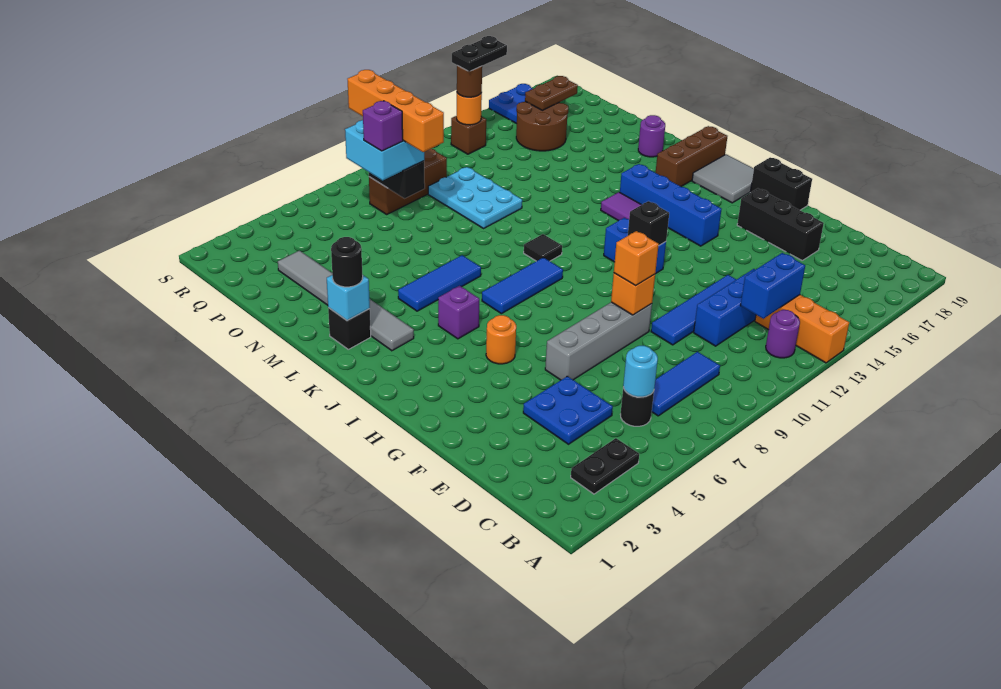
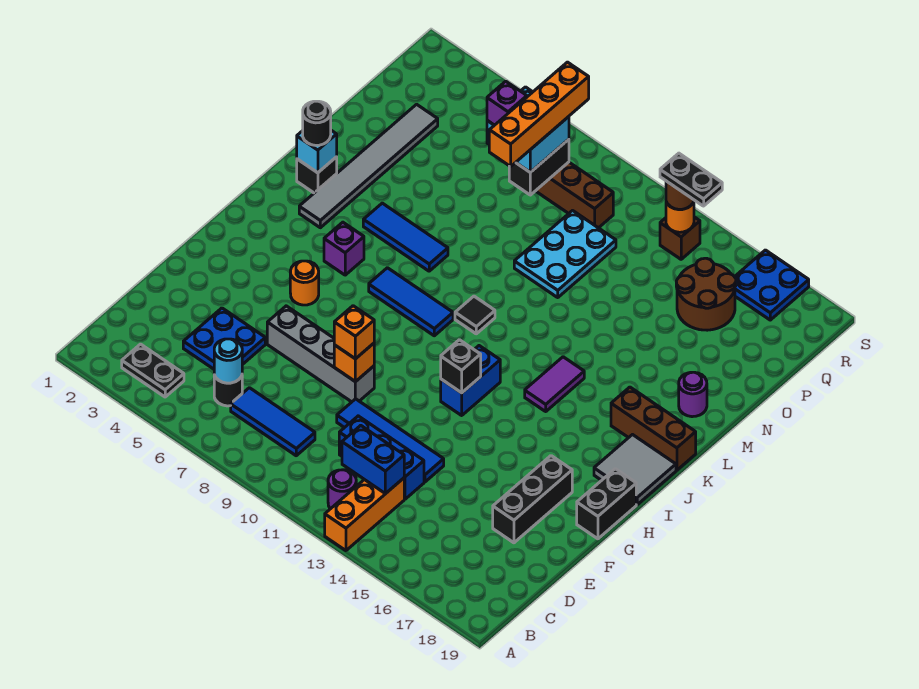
blue brick H15:K15 level 1 -> none
brown plate Q16:Q17 level 2 -> none

